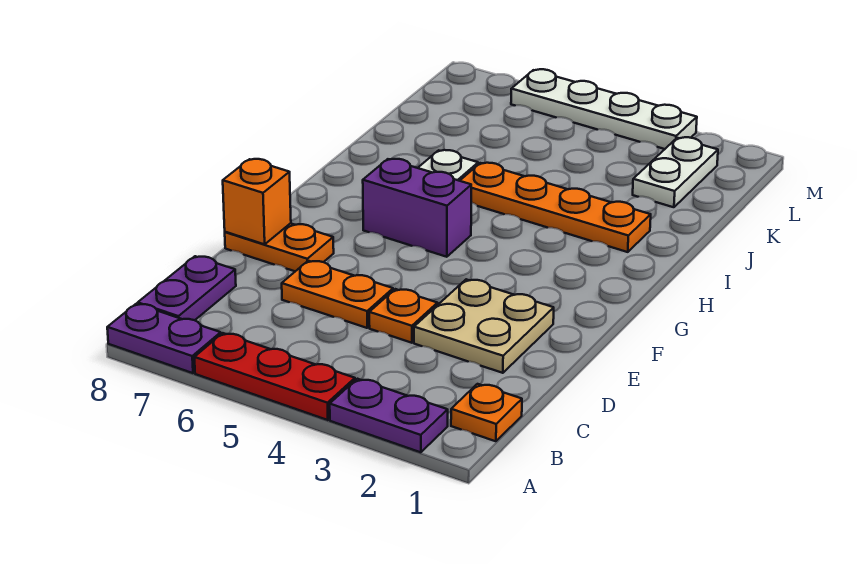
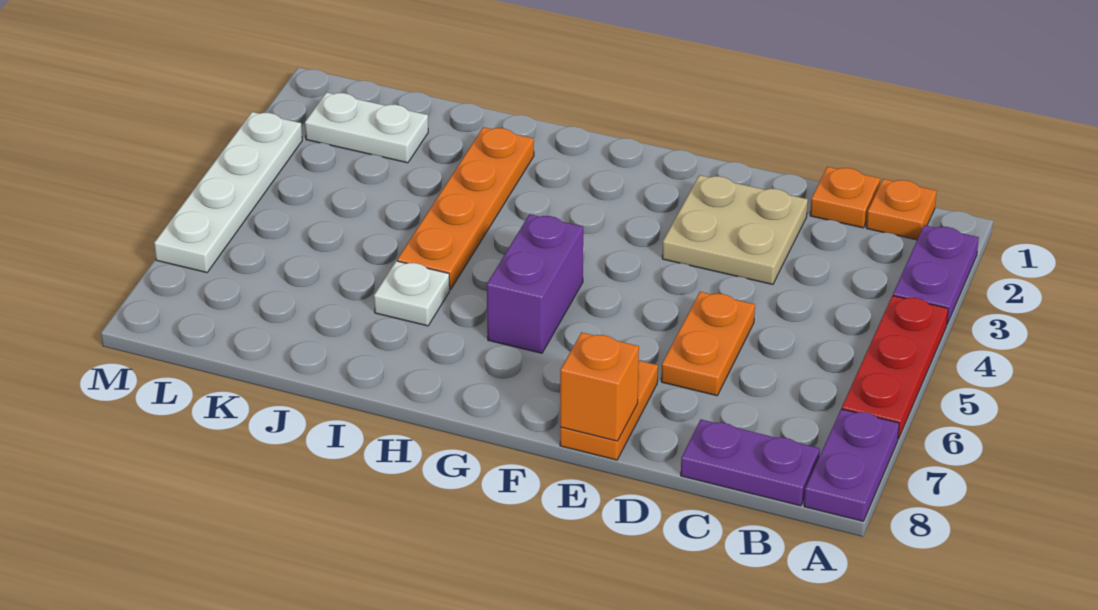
orange plate D4 level 1 -> orange plate C1 level 1

